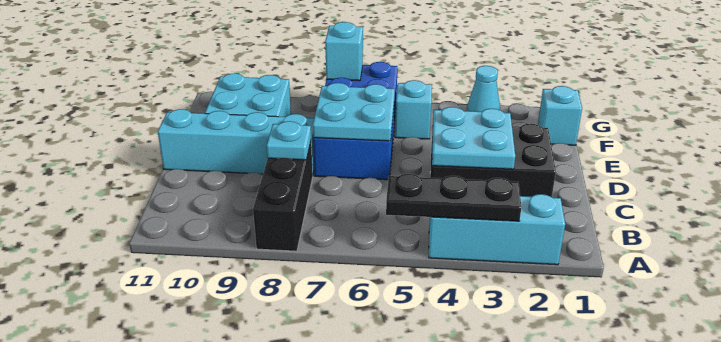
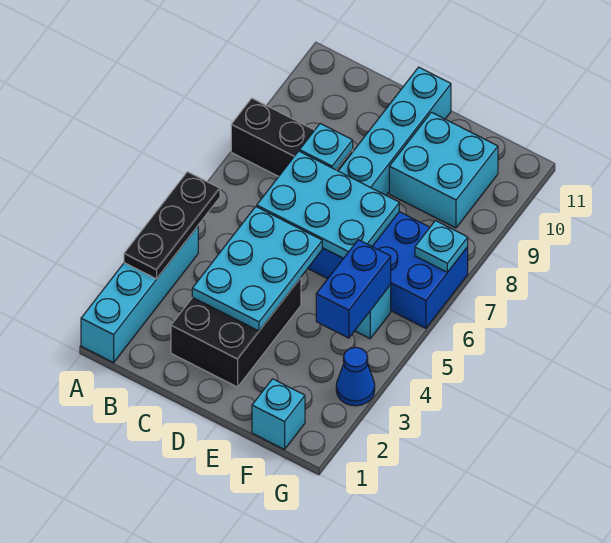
cyan brick A2:A4 level 1 -> cyan brick A1:A4 level 1
cyan plate C3:D4 level 2 -> cyan plate C3:D5 level 2
cyan plate D6:E7 level 2 -> cyan plate C6:E7 level 2
none -> blue brick F4:F5 level 2
cyan cone G3 level 1 -> blue cone G3 level 1
cyan brick G7 level 2 -> cyan plate G7 level 2

